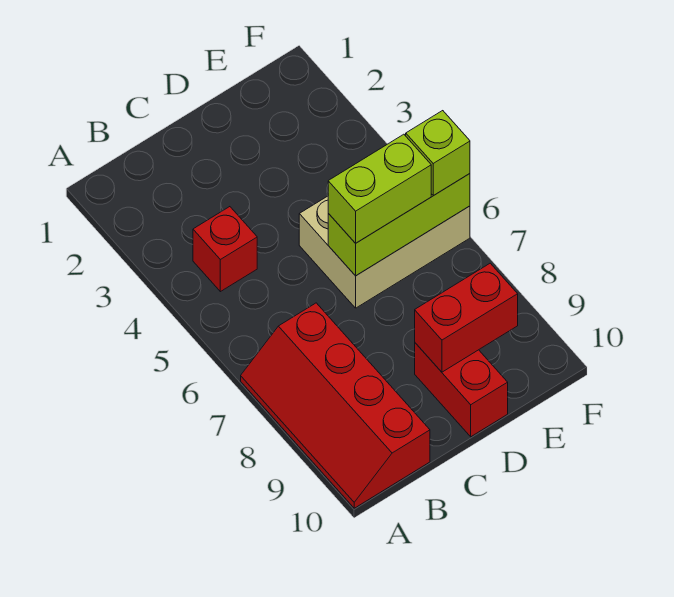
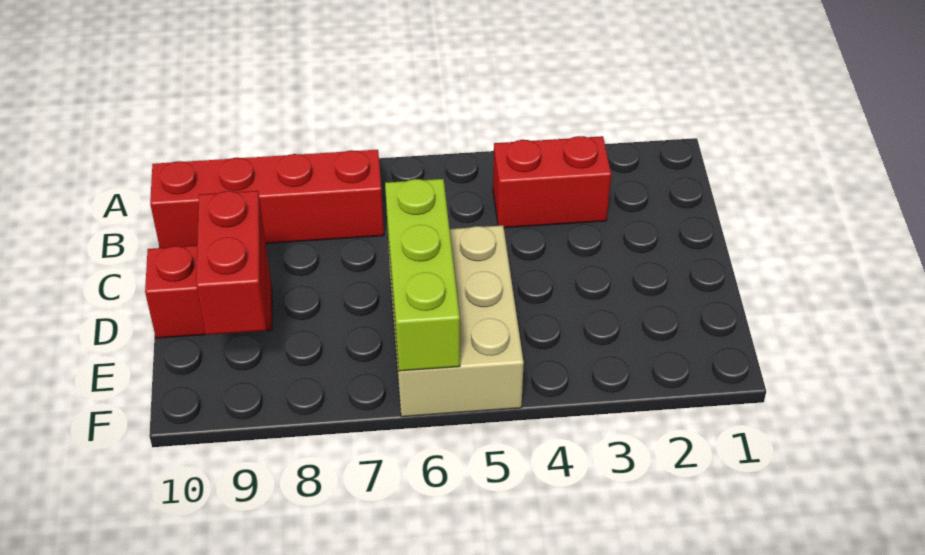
red brick B4 level 1 -> red brick B3:B4 level 1
lime brick D6:E6 level 3 -> none
lime brick F6 level 3 -> none

